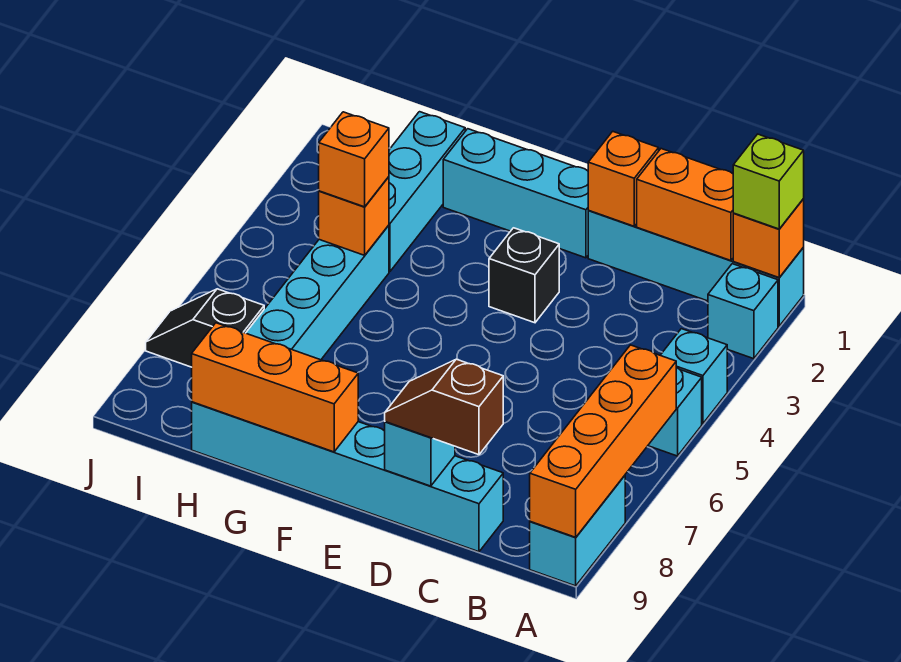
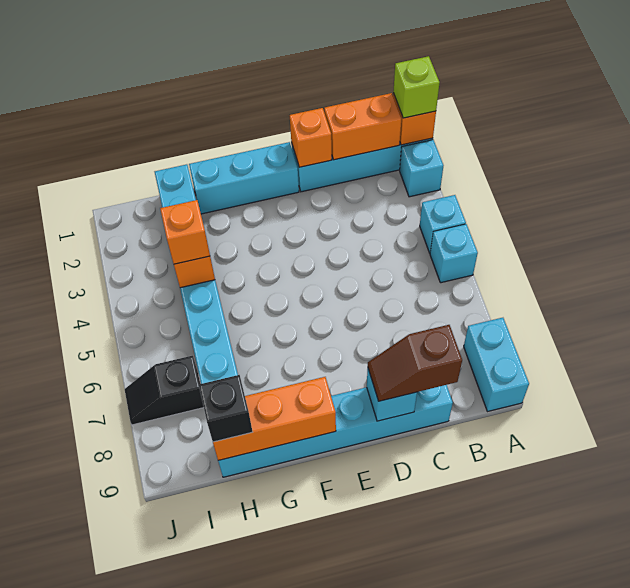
orange brick A6:A9 level 2 -> none
black brick E3 level 1 -> black brick H9 level 3

